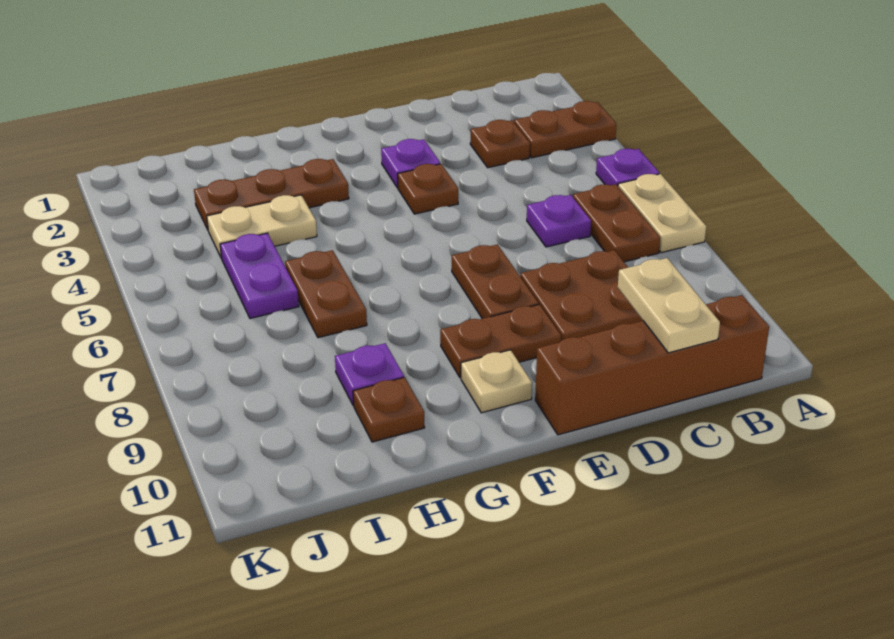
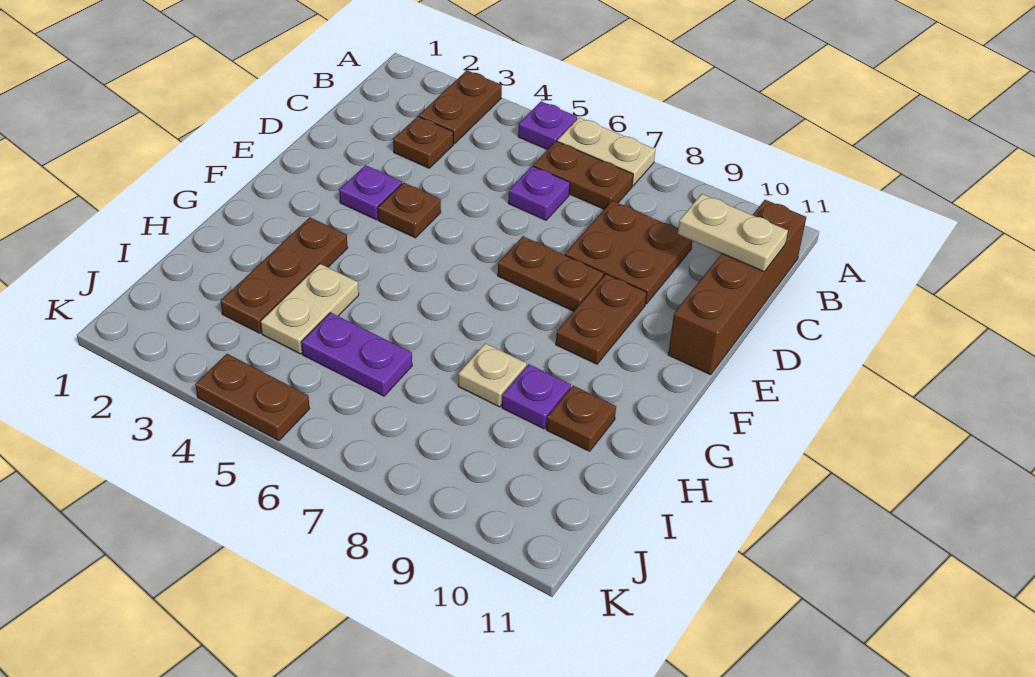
tan plate F10 level 1 -> tan plate H8 level 1
brown plate H6:H7 level 1 -> brown plate K4:K5 level 1

